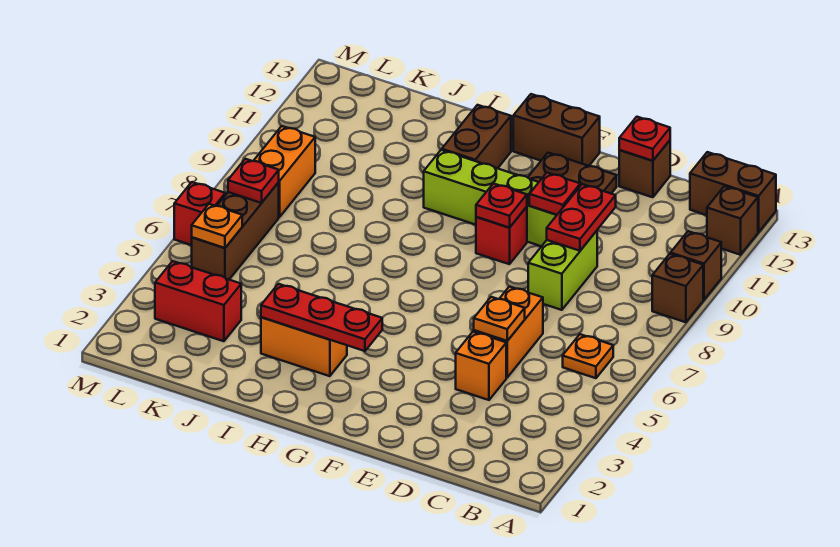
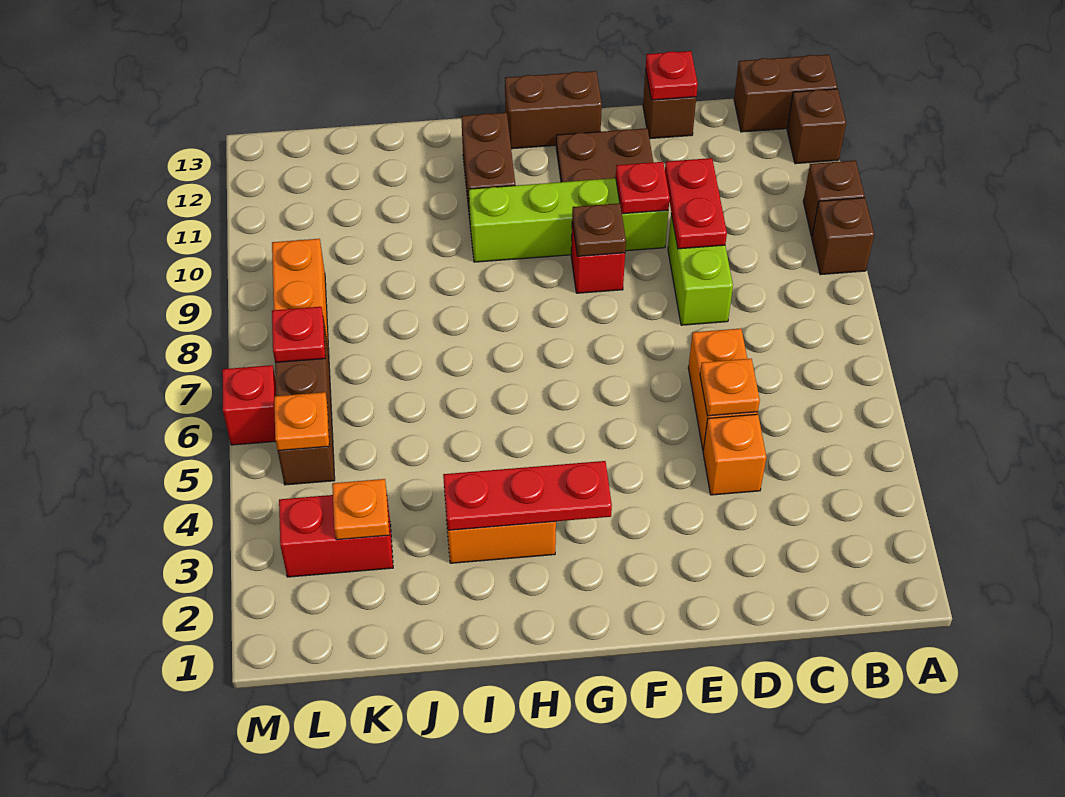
orange plate B6 level 1 -> orange plate K3 level 2
red plate F9 level 2 -> brown plate F9 level 2

